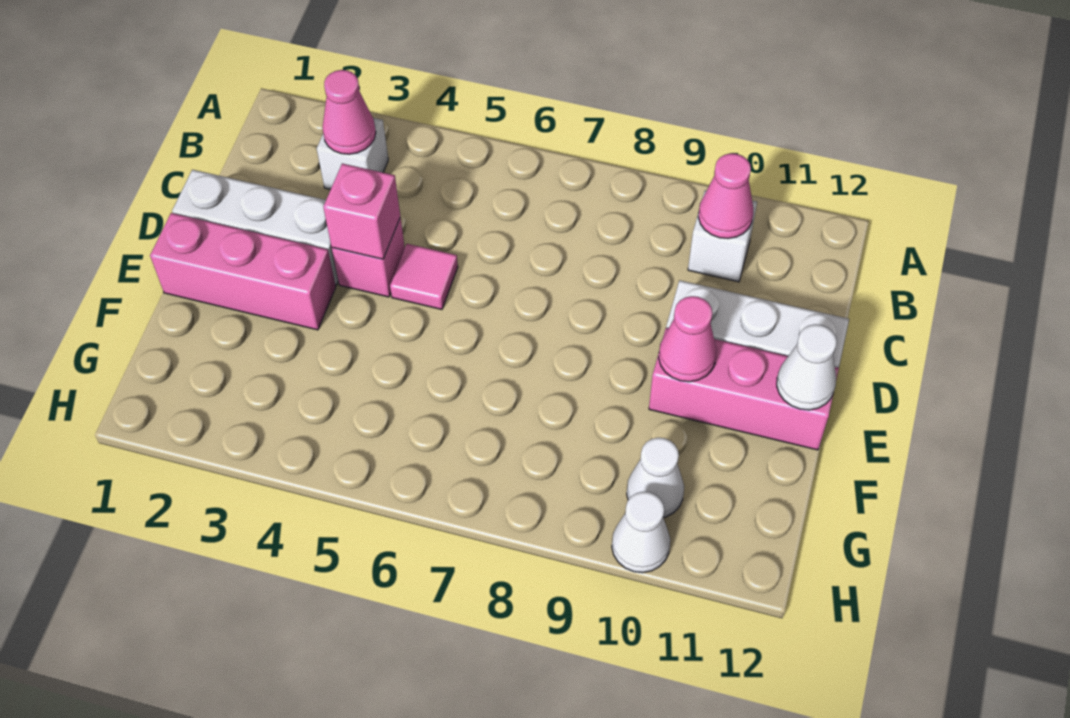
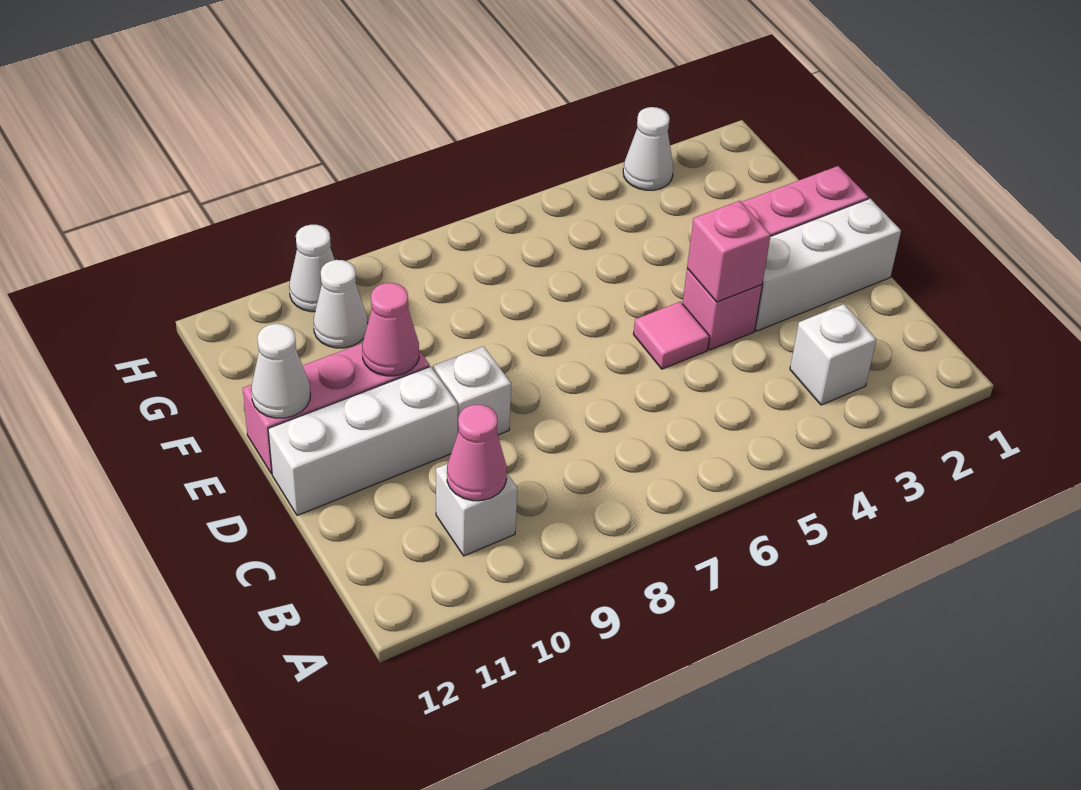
pink cone B3 level 2 -> none
none -> white brick D9 level 1
none -> white cone H3 level 1

